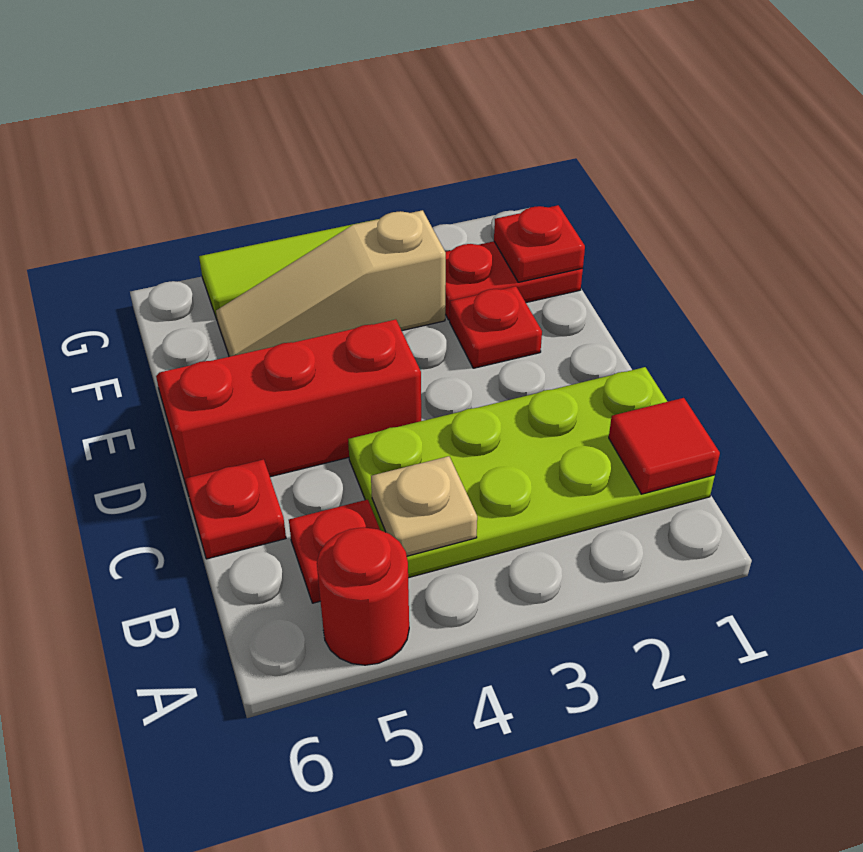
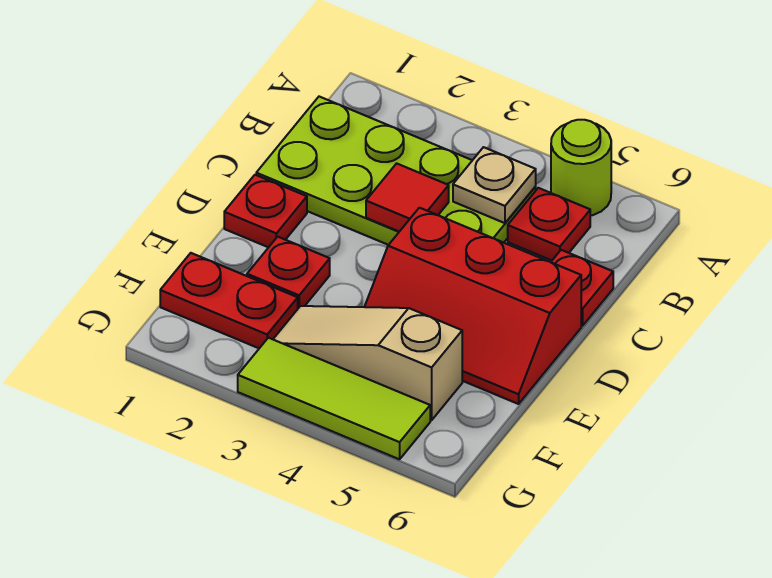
red round brick A5 level 1 -> lime round brick A5 level 1
red tile B1 level 2 -> red tile C3 level 2
red plate F1 level 2 -> red plate D1 level 1
tan slope F3:F5 level 1 top 3 -> tan slope F3:F5 level 1 top 5

